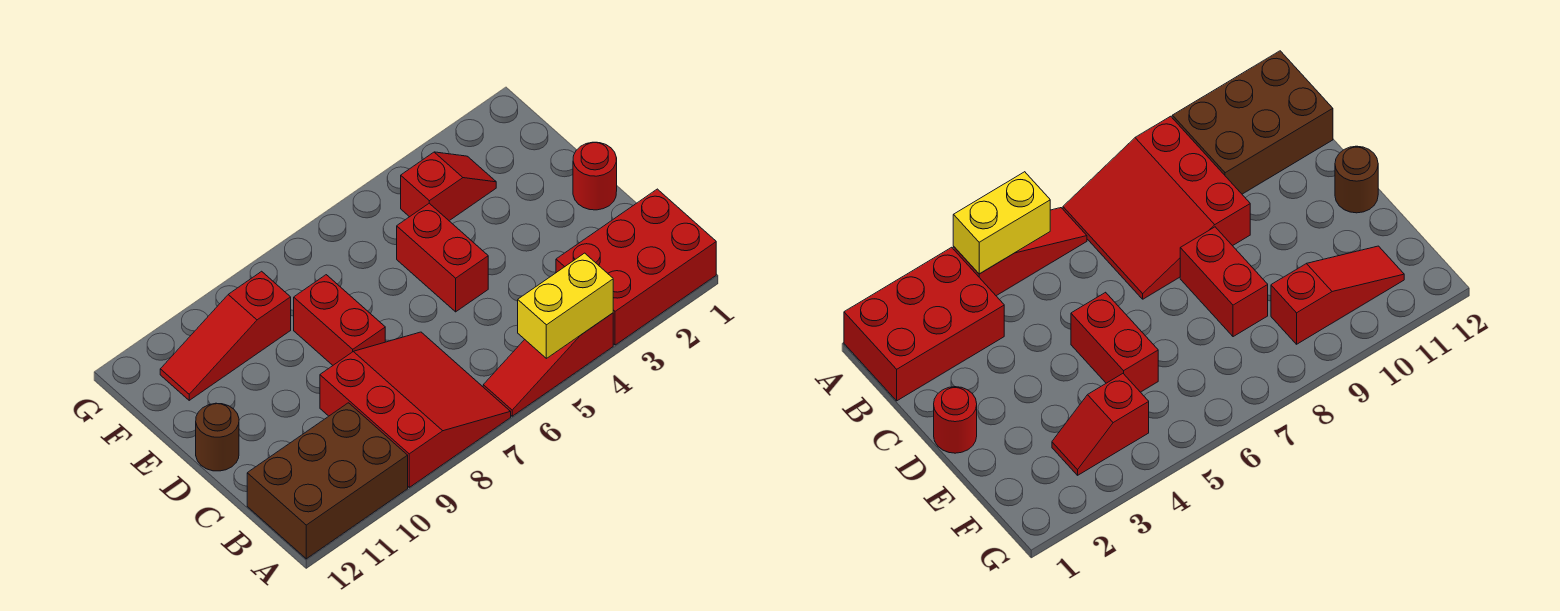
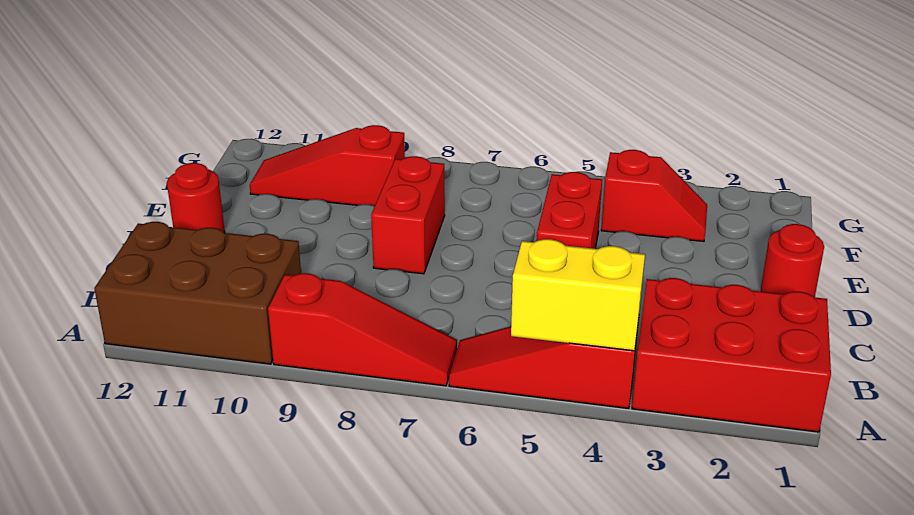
red slope A7:C9 level 1 top 9 -> red slope A7:A9 level 1 top 9
brown round brick D12 level 1 -> red round brick D12 level 1

